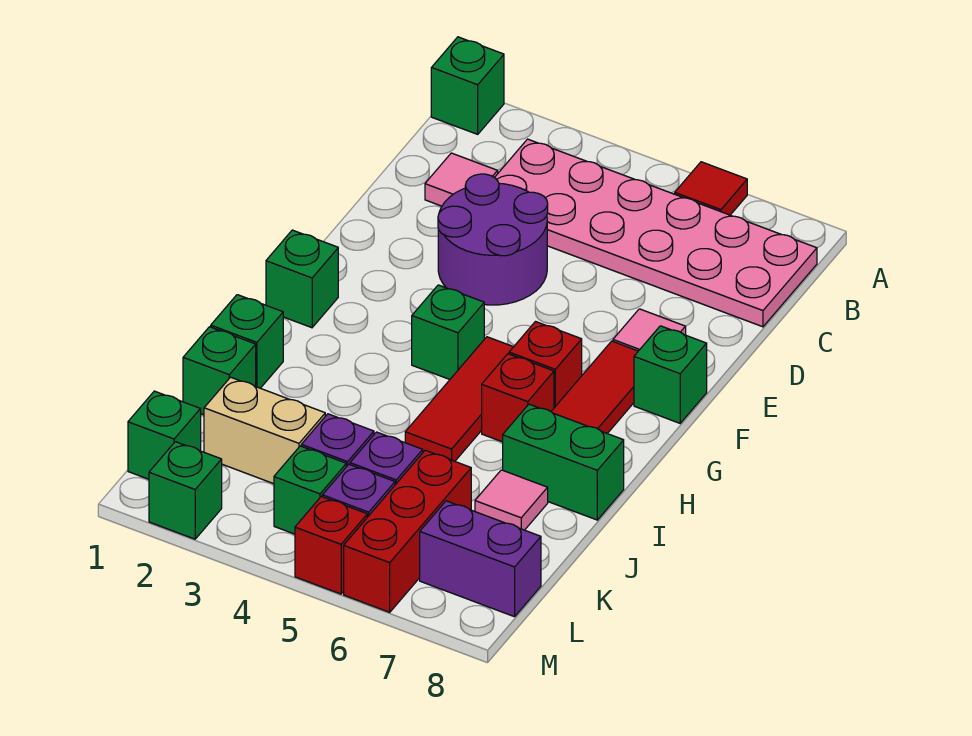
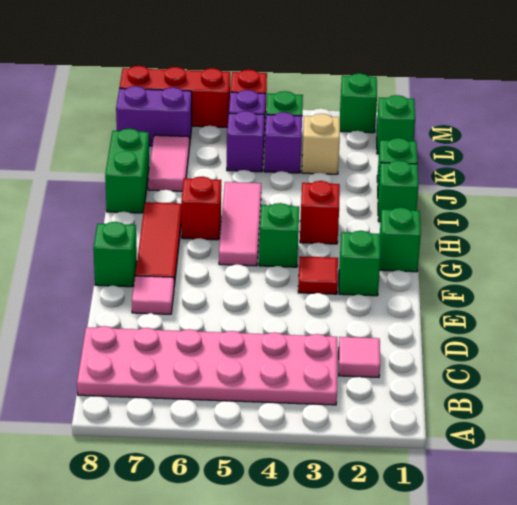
green brick A1 level 1 -> green brick F2 level 1
red tile A6 level 1 -> red tile F3 level 1
purple round brick D3:E4 level 1 -> none
red tile G5:I5 level 1 -> pink tile G5:I5 level 1
red brick G6 level 1 -> red brick H3 level 1
green brick I7:I8 level 1 -> green brick I8:J8 level 1
pink tile J7 level 1 -> pink tile J7:K7 level 1
tan brick K2:K3 level 1 -> tan brick K3 level 1
red brick K6:M6 level 1 -> red brick M6:M8 level 1

